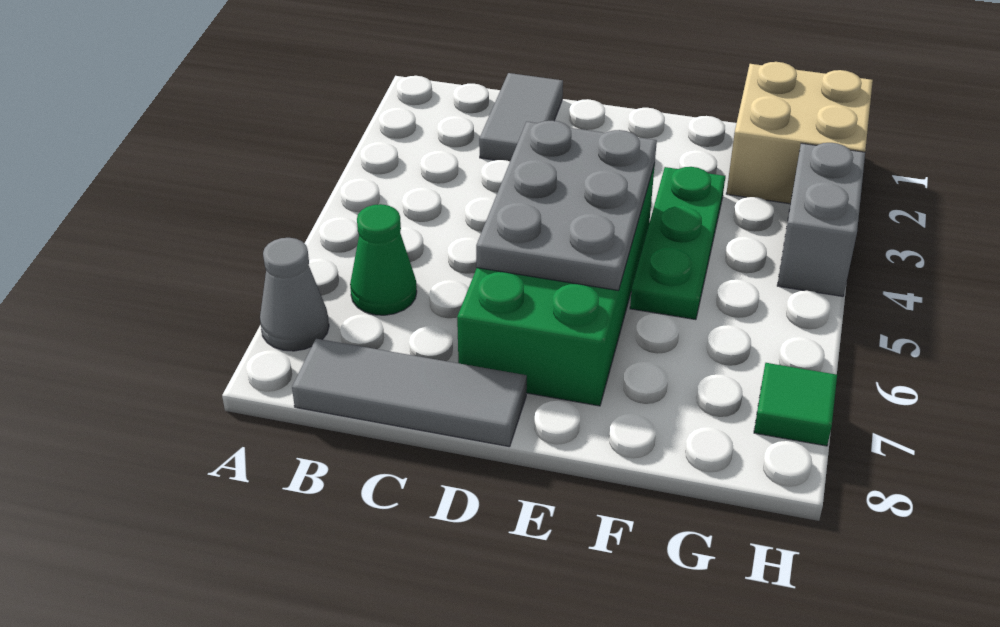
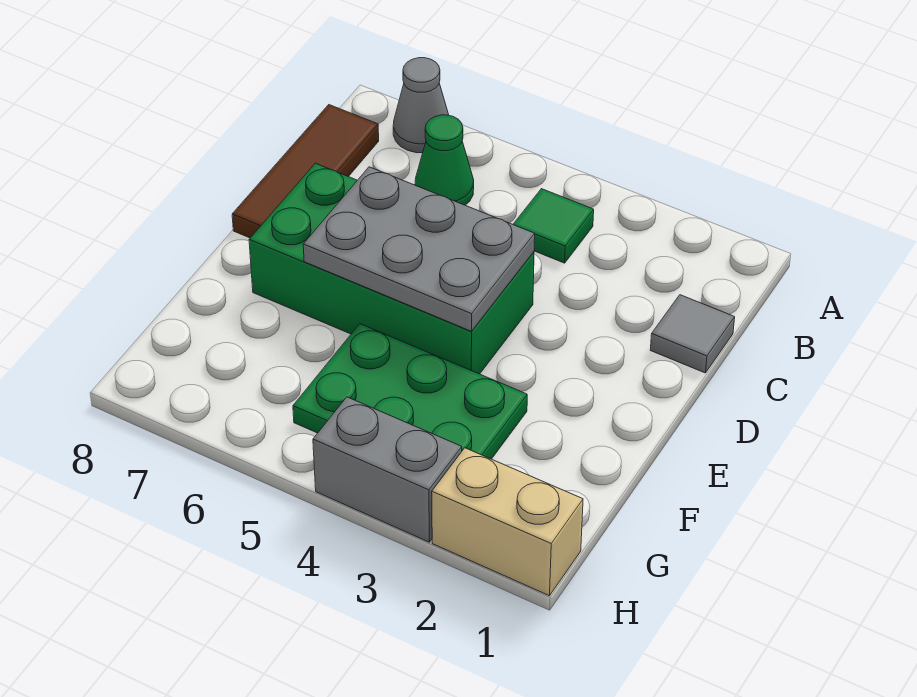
grey tile B8:D8 level 1 -> brown tile B8:D8 level 1
grey tile C1:C2 level 1 -> grey tile C1 level 1
green plate F3:F5 level 1 -> green plate F3:G5 level 1
tan brick G1:H2 level 1 -> tan brick H1:H2 level 1
green tile H7 level 1 -> green tile B4 level 1

